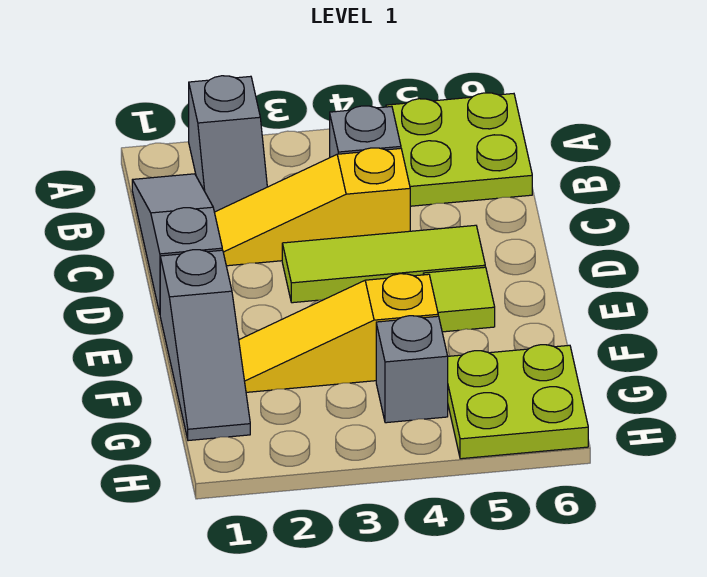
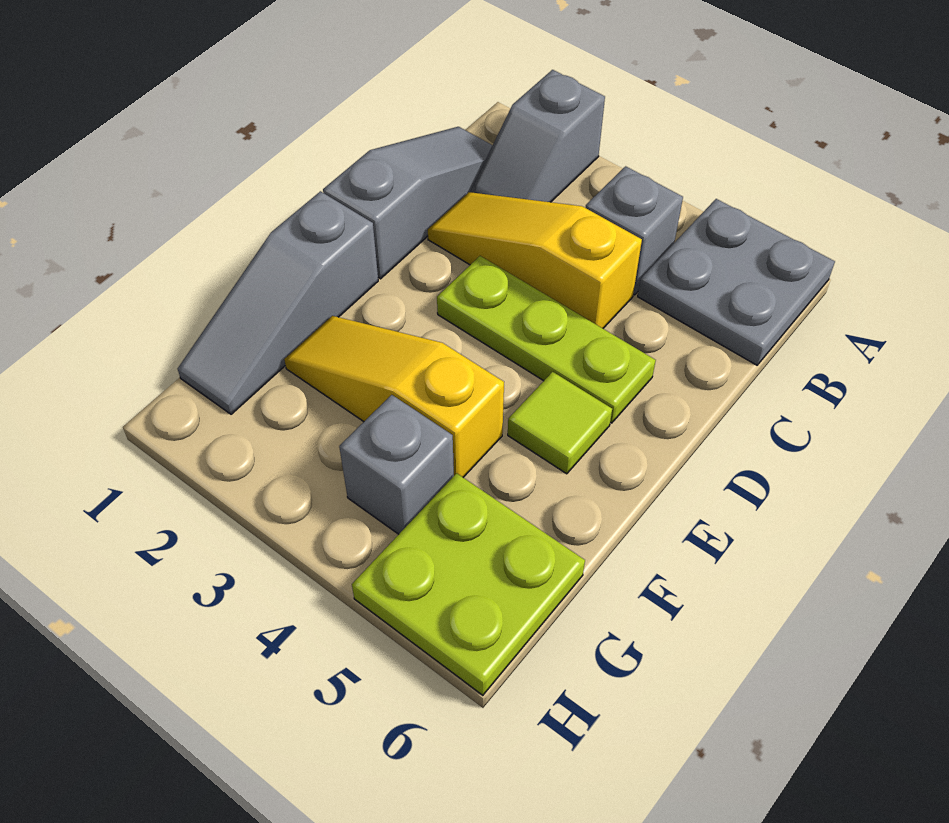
lime plate A5:B6 level 1 -> grey plate A5:B6 level 1
lime tile D3:D5 level 1 -> lime plate D3:D5 level 1

